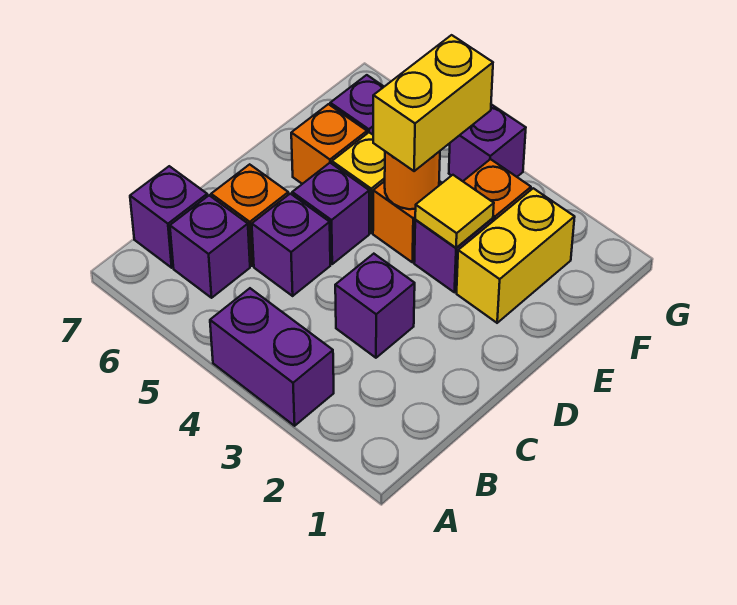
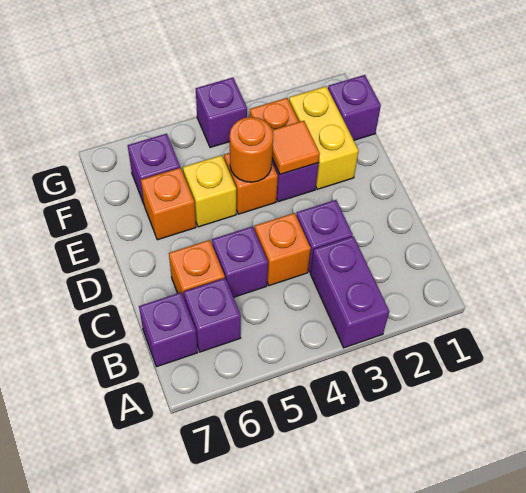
purple brick A3:A4 level 1 -> purple brick A3:B3 level 1
none -> orange brick C4 level 1
purple brick D5 level 1 -> purple brick F1 level 1
yellow tile E3 level 2 -> orange tile E3 level 2
yellow brick E4:F4 level 3 -> none

